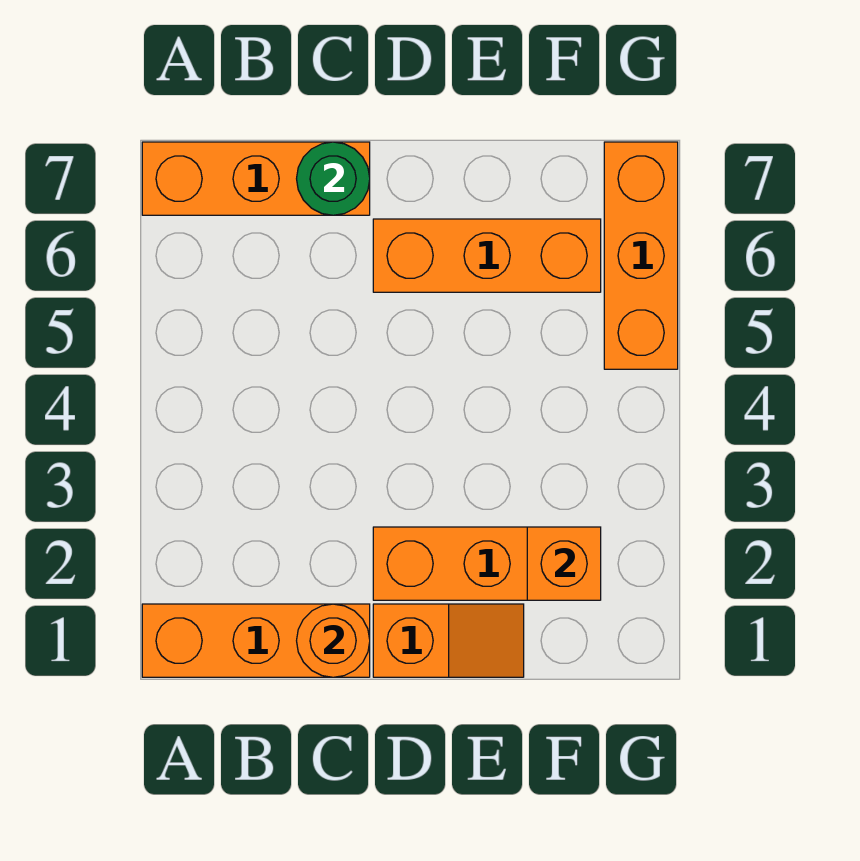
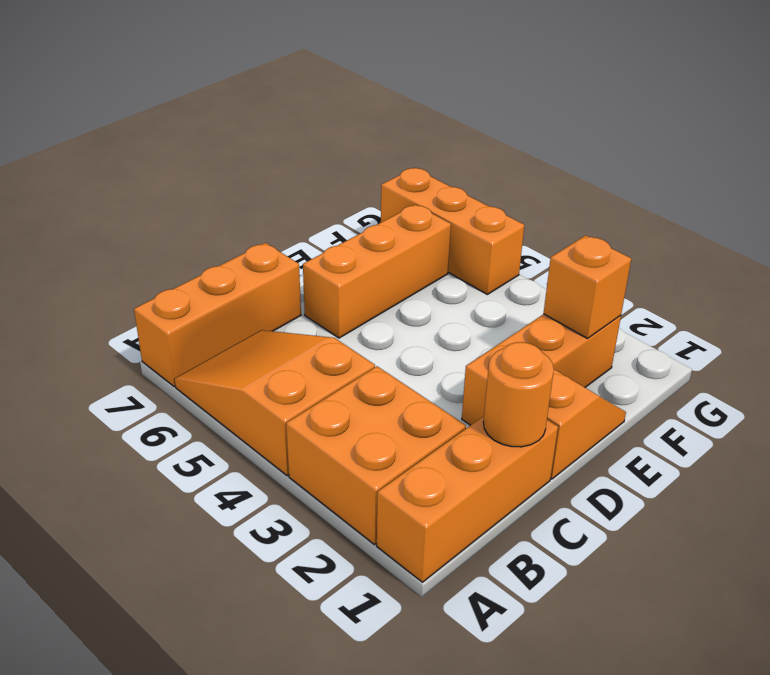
none -> orange brick A2:B3 level 1
none -> orange slope A4:B6 level 1 top 4
green round brick C7 level 2 -> none

